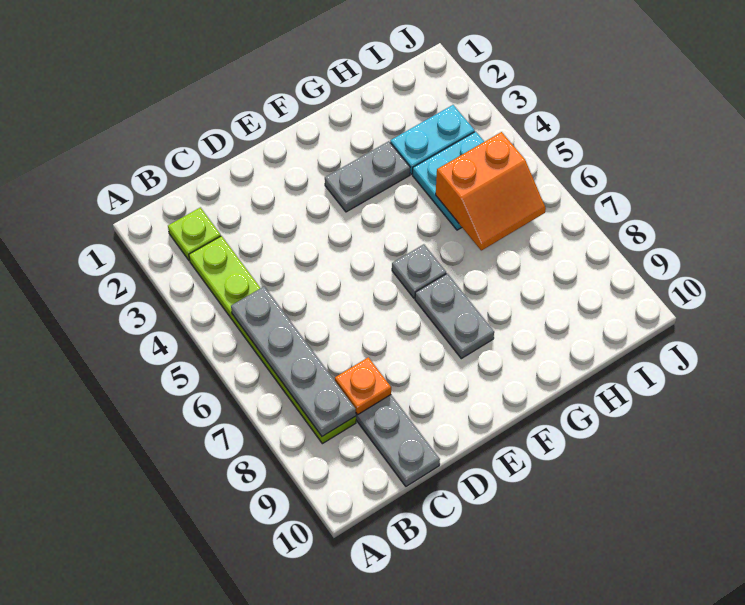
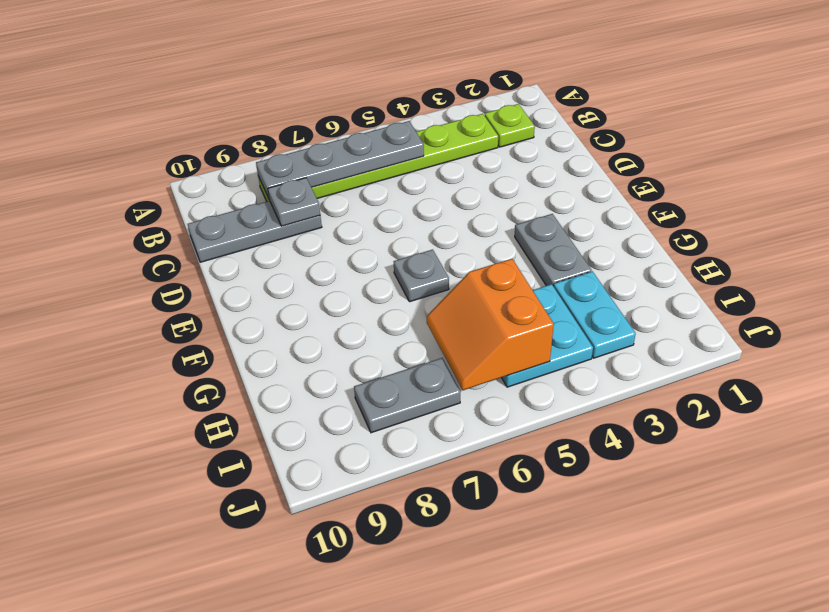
orange plate C8 level 2 -> grey plate C8 level 2
grey plate F7:F8 level 1 -> grey plate I7:I8 level 1

